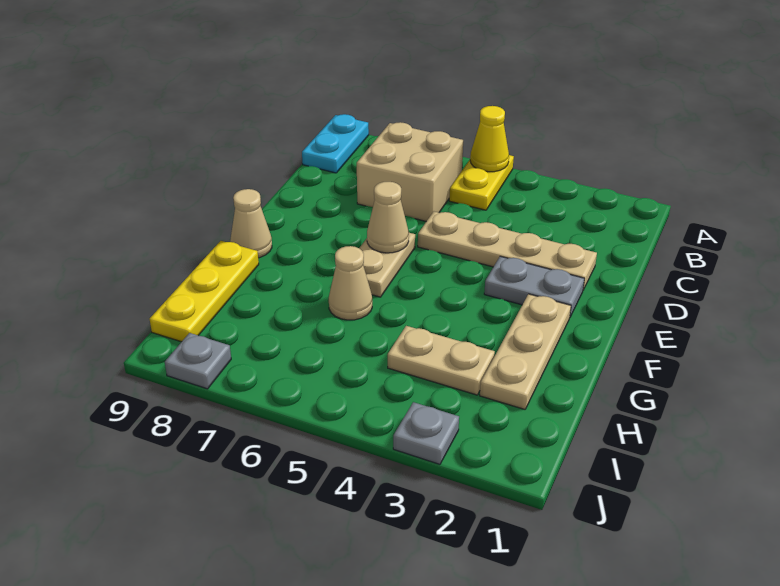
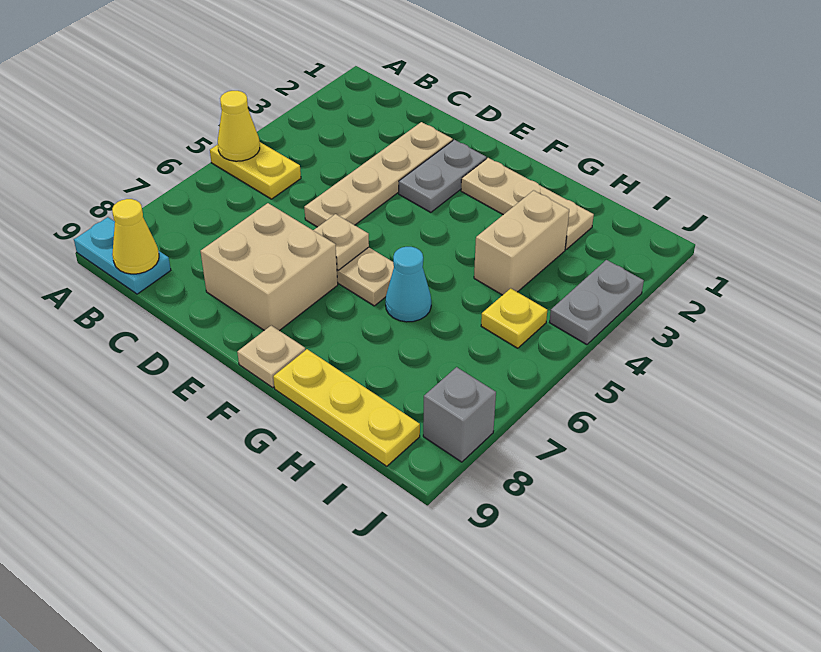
tan brick B6:C7 level 1 -> tan brick D7:E8 level 1
none -> yellow cone B9 level 2
tan cone E6 level 2 -> tan plate E6 level 2
tan cone F9 level 1 -> tan plate F9 level 1
tan cone G6 level 1 -> cyan cone G6 level 1
tan plate H3:H4 level 1 -> tan brick H3:H4 level 1
none -> yellow plate I5 level 1
grey plate J3 level 1 -> grey plate J3:J4 level 1
grey plate J8 level 1 -> grey brick J8 level 1

